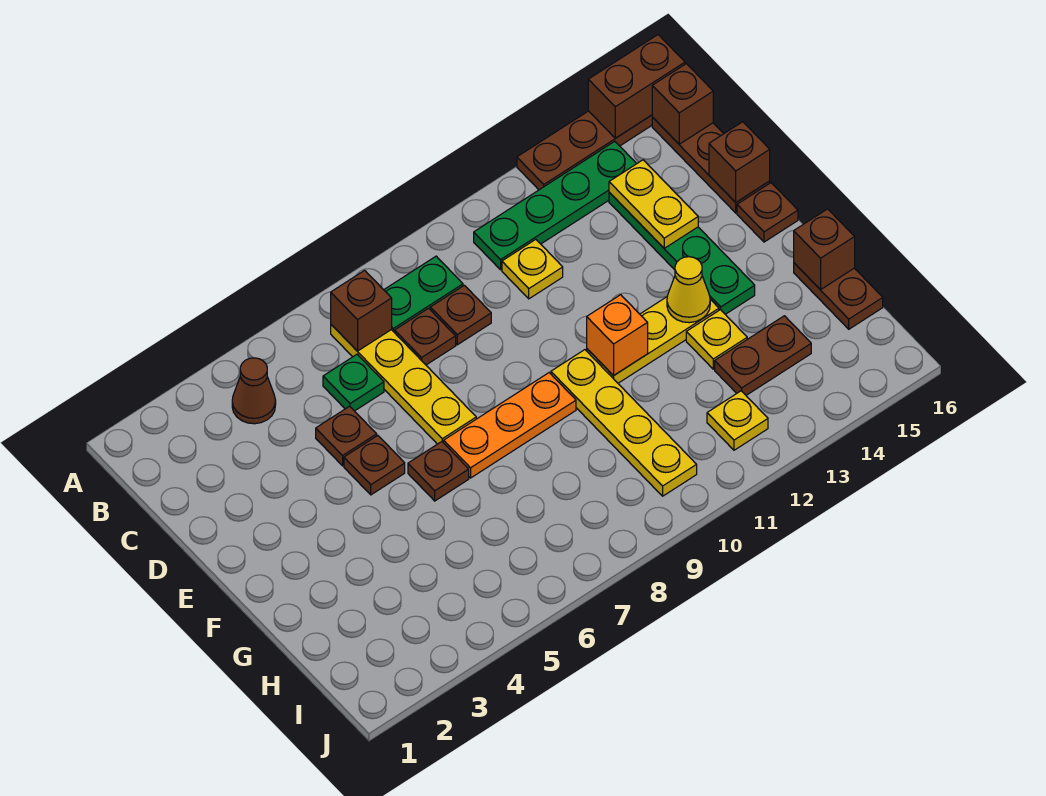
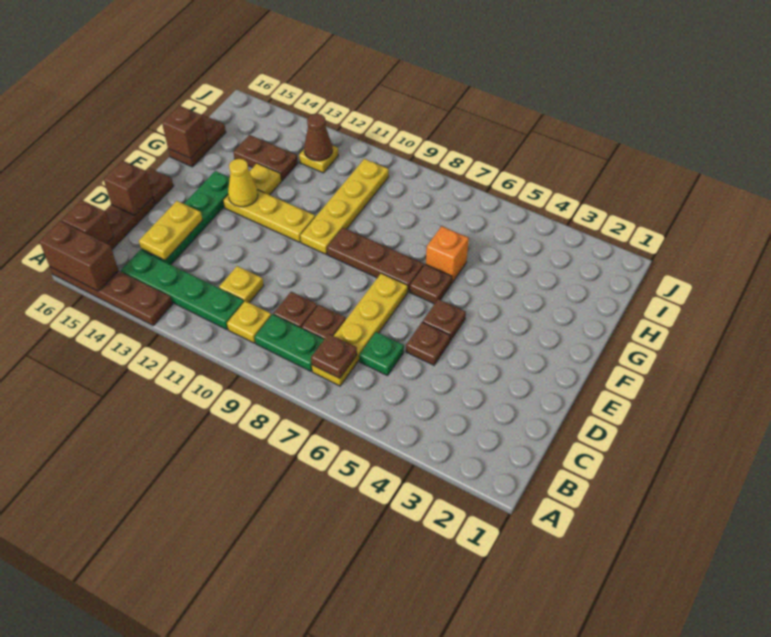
brown cone B4 level 1 -> brown cone I12 level 2
brown brick B7 level 2 -> brown plate B7 level 2
none -> yellow plate B10 level 1
orange plate F7:F9 level 1 -> brown plate F7:F9 level 1
orange brick F11 level 2 -> orange brick G6 level 1

